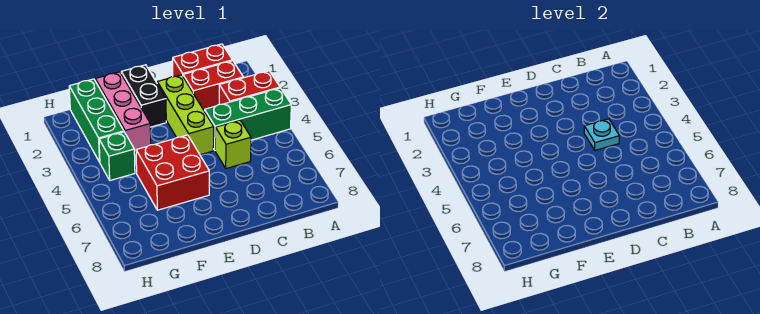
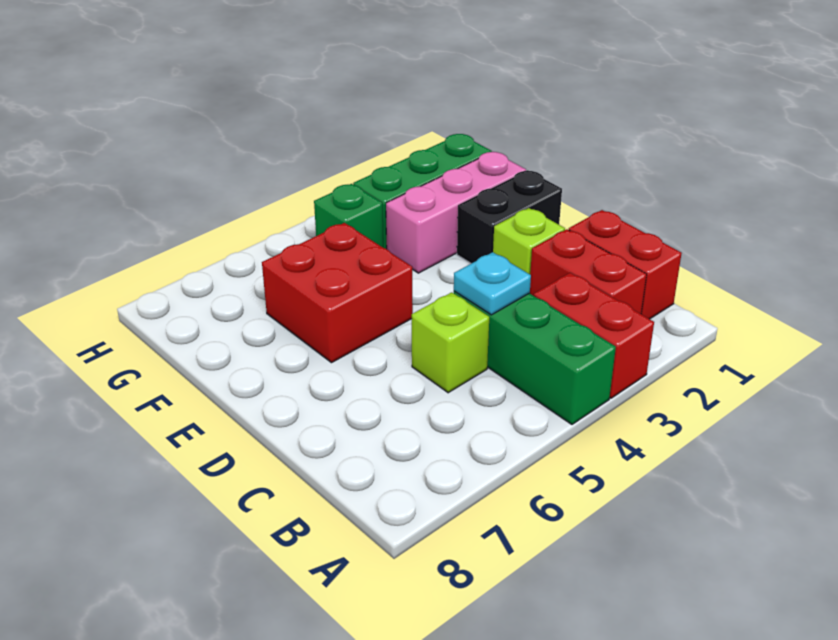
lime brick D2:D4 level 1 -> lime brick D2 level 1

